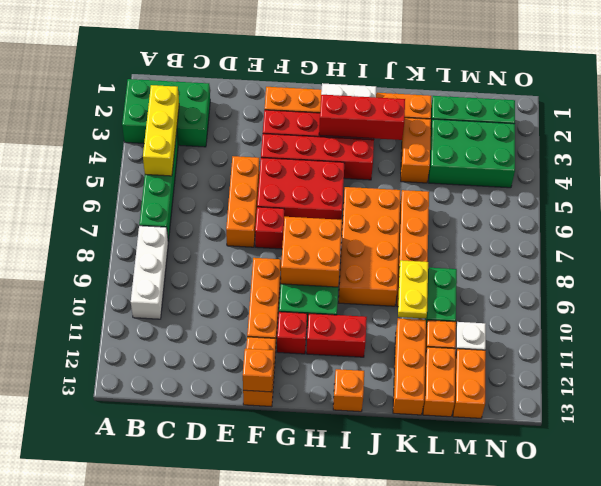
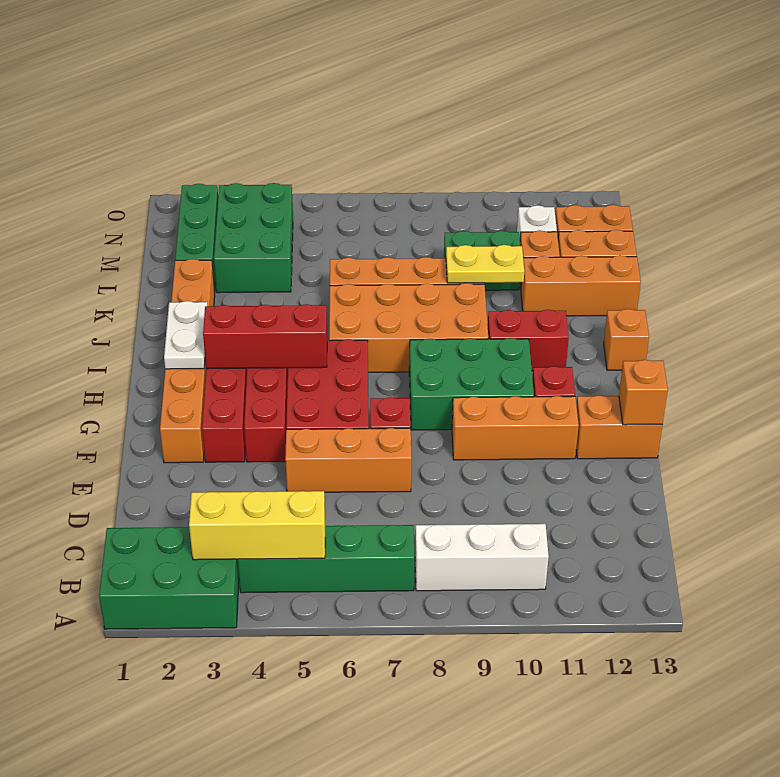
green brick A2:C3 level 1 -> green brick A1:B3 level 1
orange brick G8:H9 level 2 -> none
red brick H3:J3 level 2 -> red brick H3:H5 level 2
red brick H11:I11 level 1 -> red brick I10:I11 level 1
orange brick K3:K4 level 1 -> none

